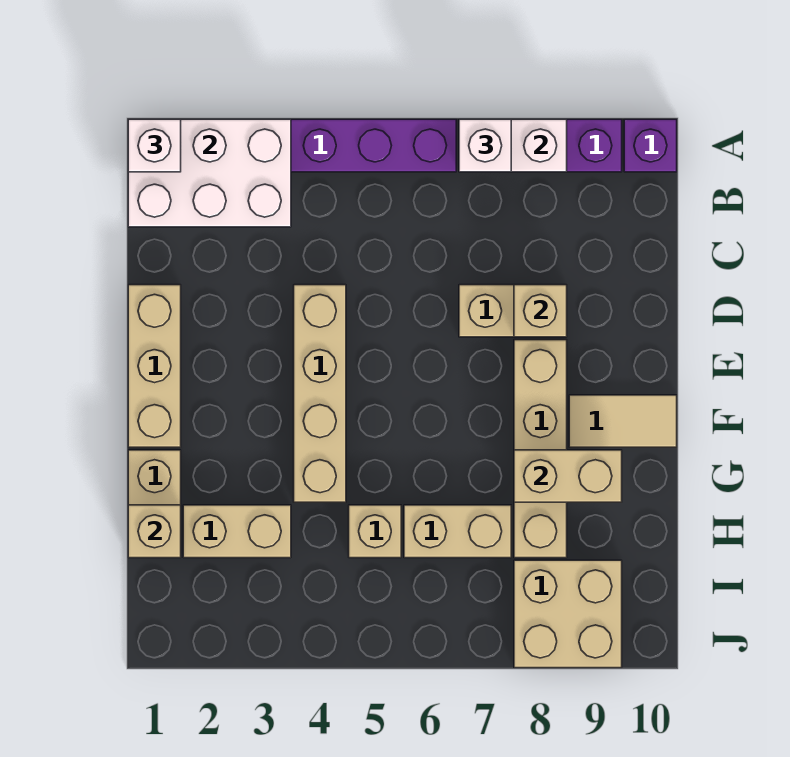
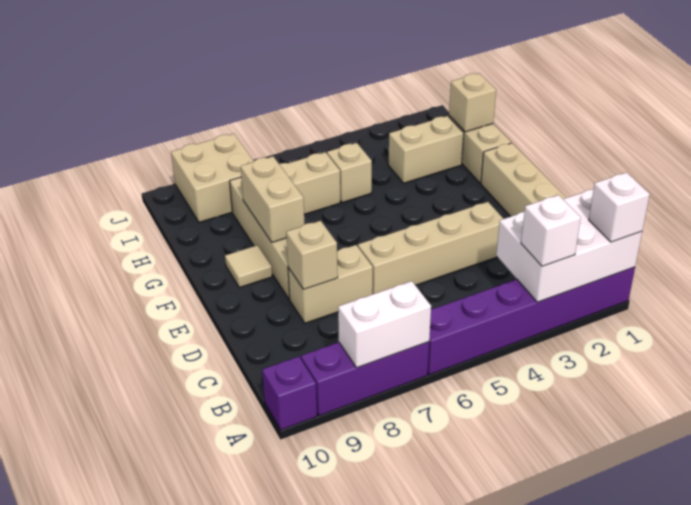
white brick A7 level 3 -> white brick A3 level 3
tan brick D4:G4 level 1 -> tan brick D3:D6 level 1
tan tile F9:F10 level 1 -> tan tile F9 level 1
tan brick G8:G9 level 2 -> tan brick F8:G8 level 2

